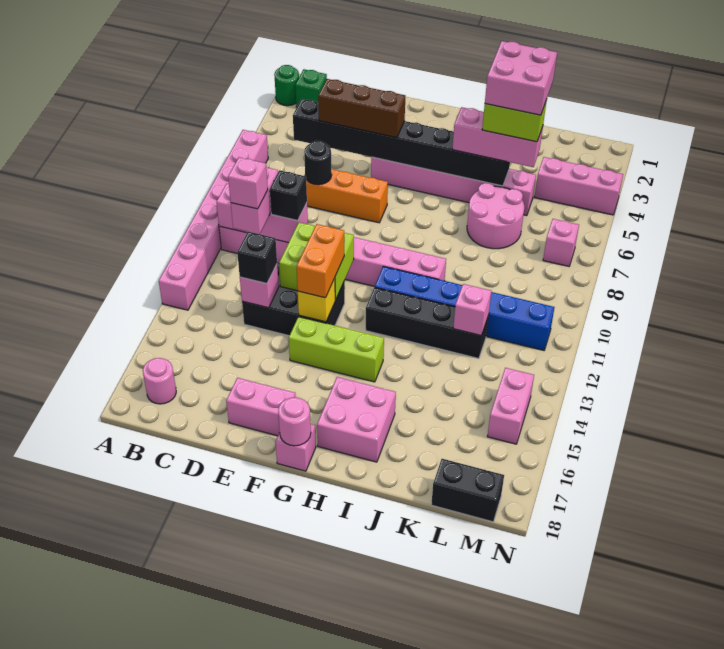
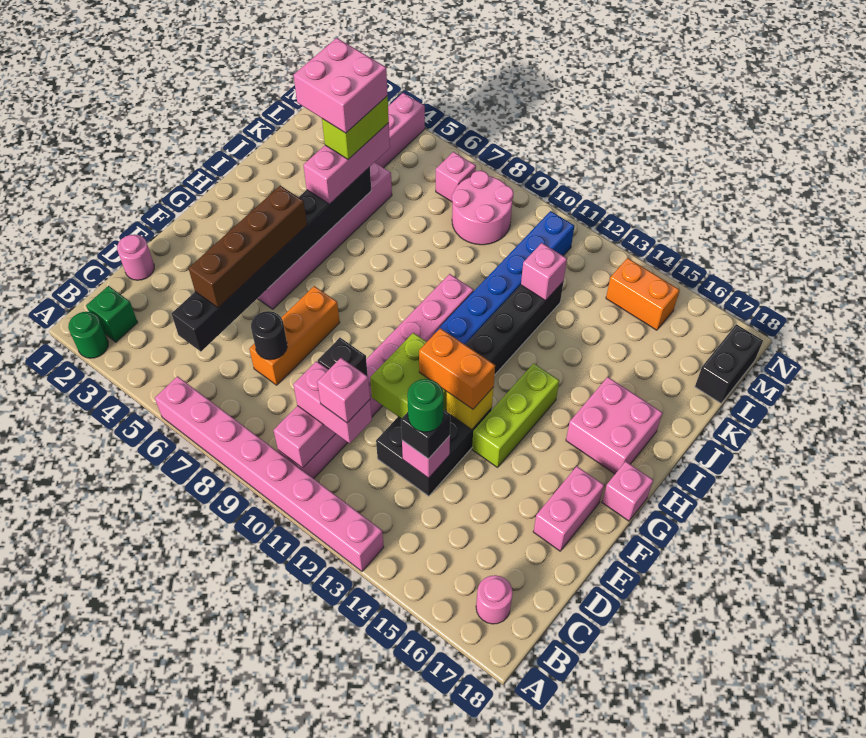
brown brick D5:F5 level 3 -> brown brick D5:G5 level 3
none -> green round brick D13 level 4
pink round brick G18 level 2 -> pink round brick D1 level 1
pink round brick J6:K7 level 1 -> pink round brick L8:M9 level 1
pink brick M14:M15 level 1 -> orange brick M14:M15 level 1

